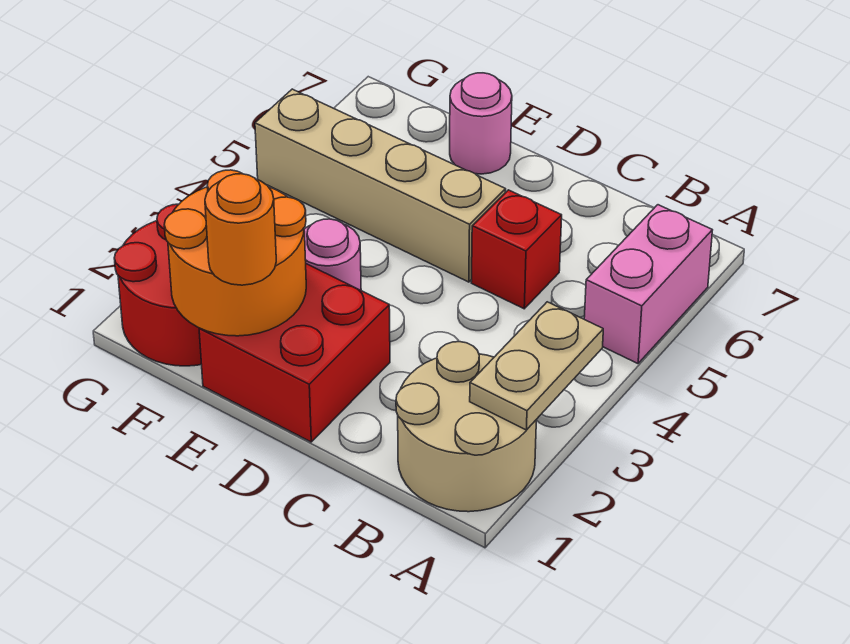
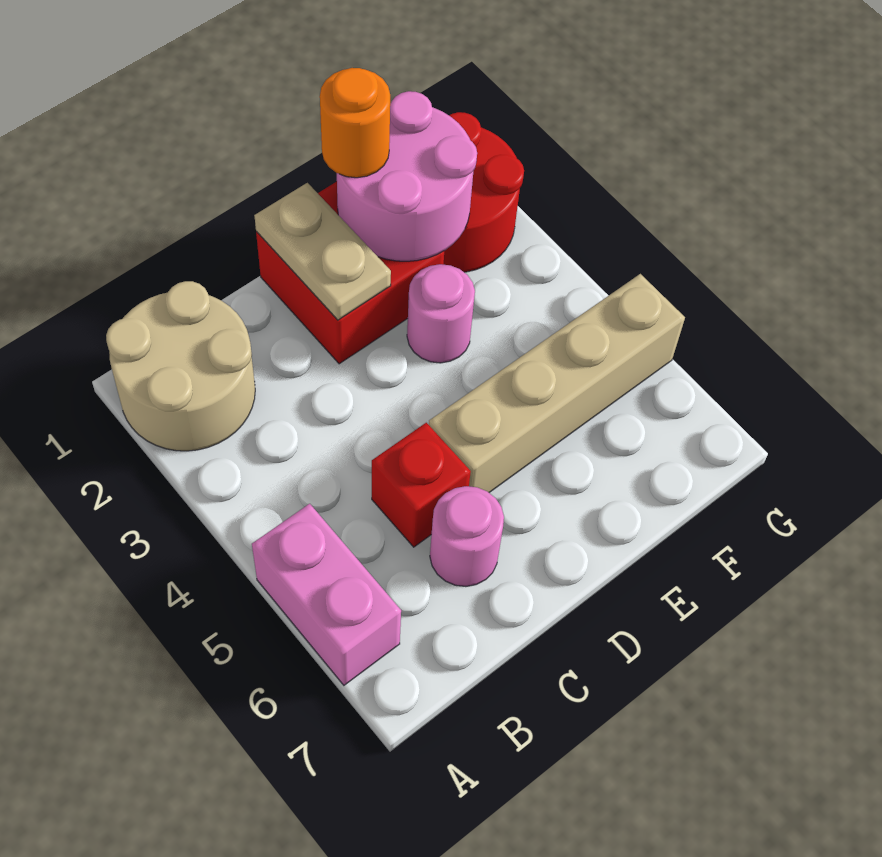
tan plate A2:A3 level 2 -> tan plate D1:D2 level 2
orange round brick E1:F2 level 2 -> pink round brick E1:F2 level 2
pink round brick E7 level 1 -> pink round brick C6 level 1

